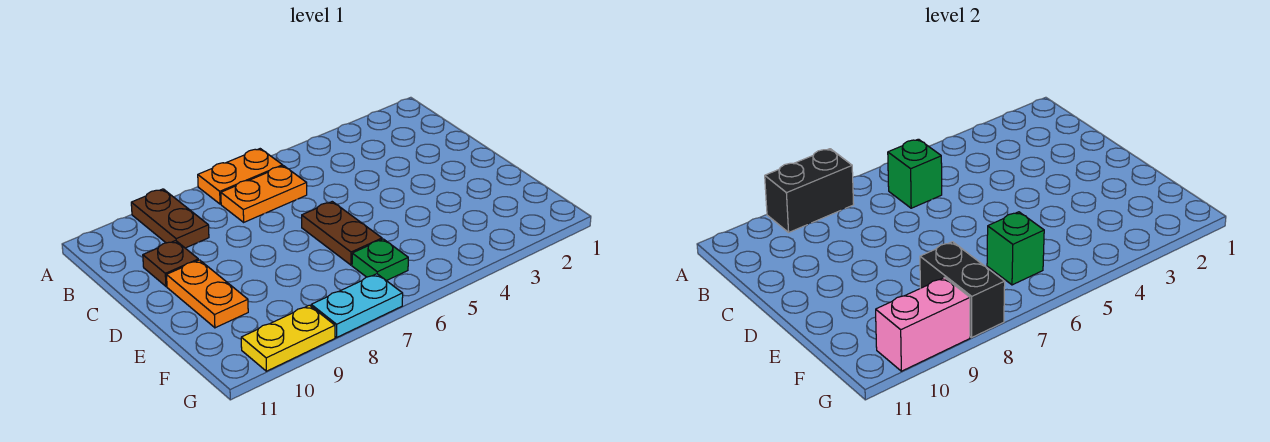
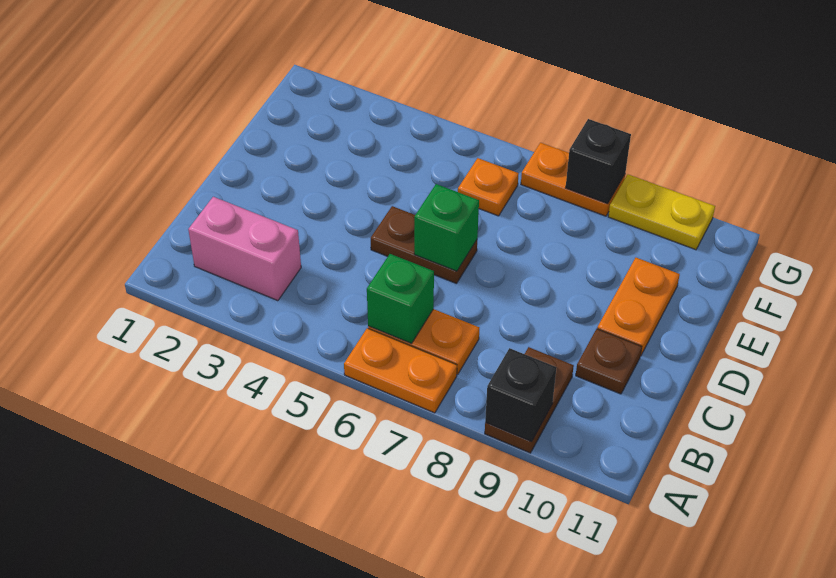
black brick A8:A9 level 2 -> black brick A9 level 2
brown plate D6:E6 level 1 -> brown plate D5:D6 level 1
green plate F6 level 1 -> orange plate F6 level 1
green brick F6 level 2 -> green brick D6 level 2
black brick F8:G8 level 2 -> black brick G8 level 2
cyan plate G7:G8 level 1 -> orange plate G7:G8 level 1
pink brick G9:G10 level 2 -> pink brick B2:B3 level 1

